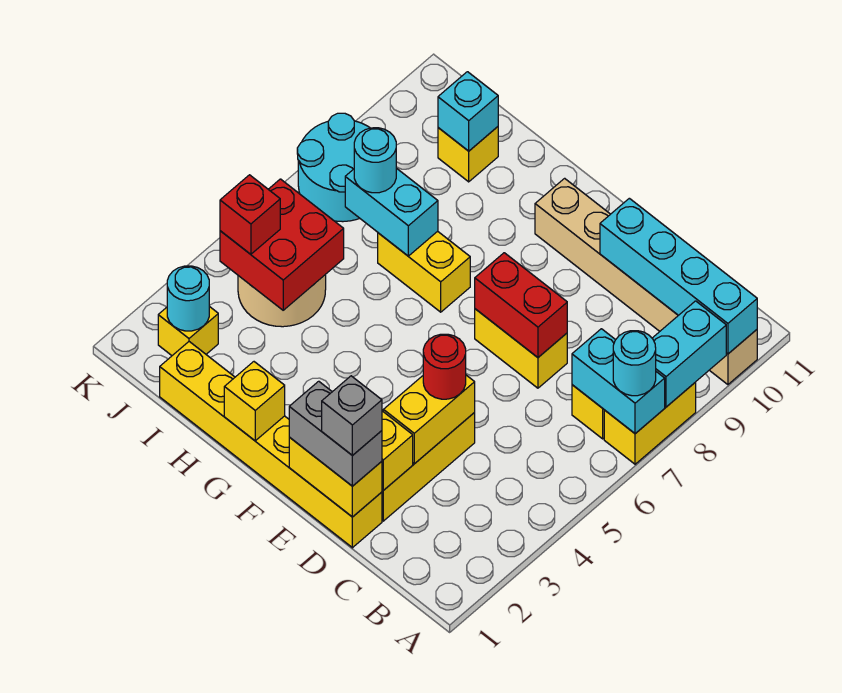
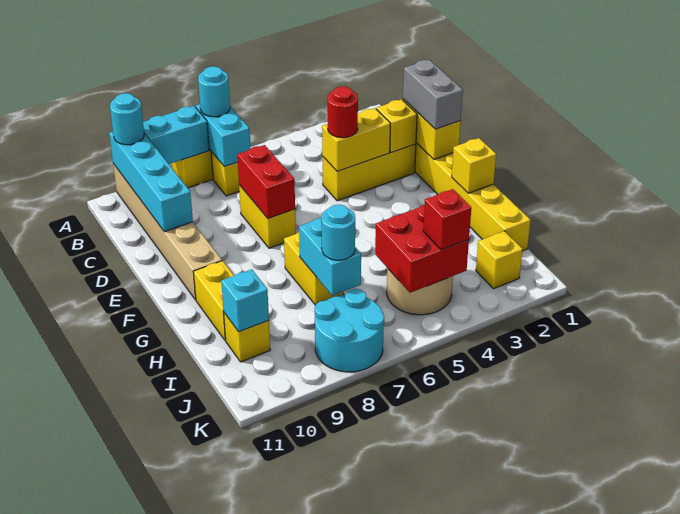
grey brick D1 level 4 -> none
none -> yellow brick G10:H10 level 1
cyan round brick J2 level 2 -> cyan round brick A10 level 3

